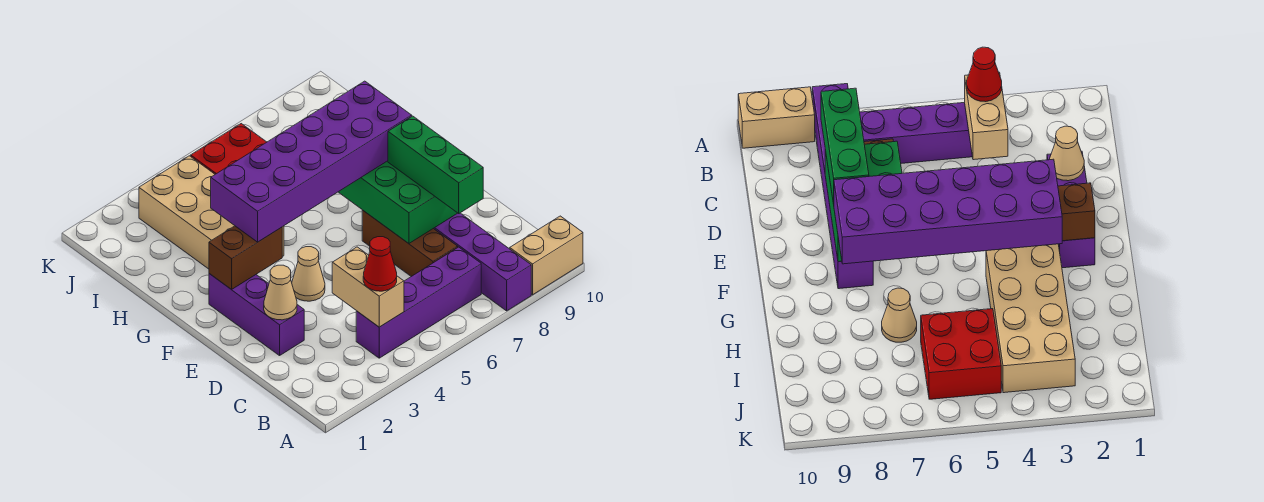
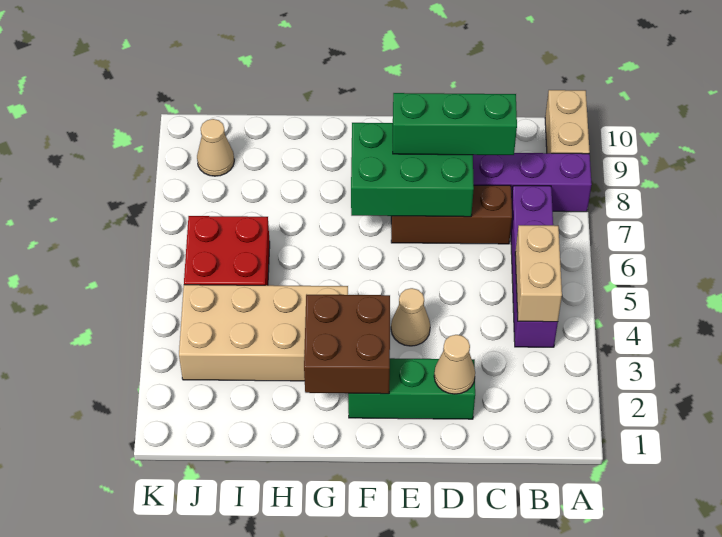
tan brick B4:C4 level 2 -> tan brick B4:B5 level 2
red cone B4 level 3 -> none
purple brick D2:F2 level 1 -> green brick D2:F2 level 1
brown brick F2:F3 level 2 -> brown brick F2:G3 level 2
purple brick F3:G8 level 3 -> none
tan cone H7 level 1 -> tan cone J9 level 1

